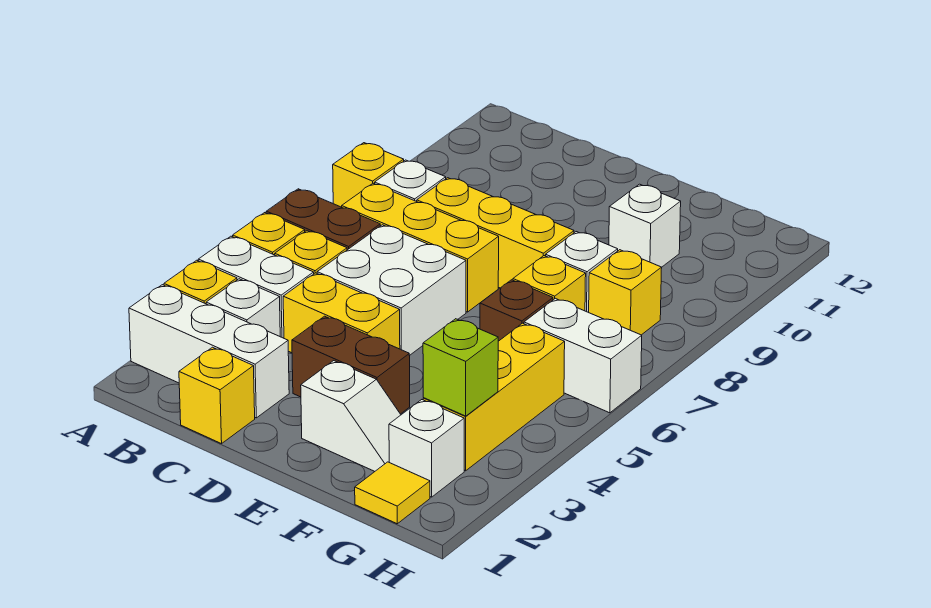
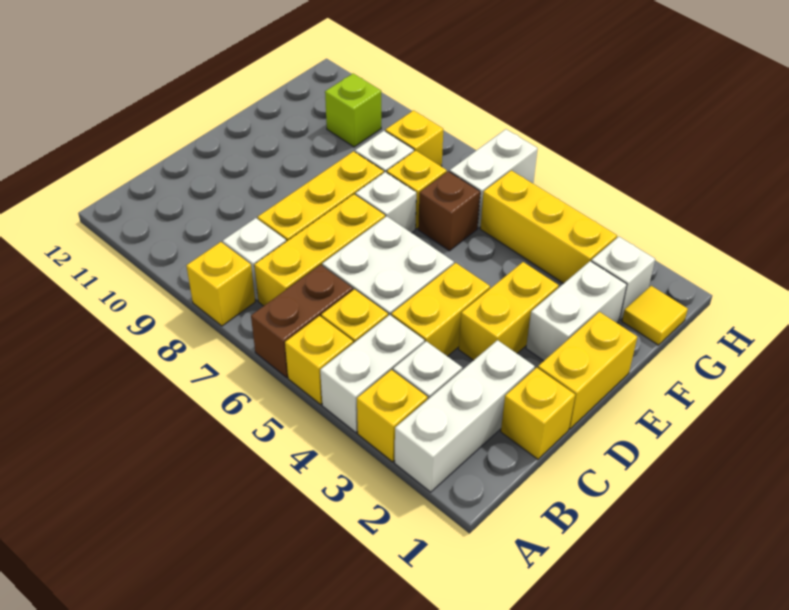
none -> yellow brick D1:E1 level 1
brown brick D3:E3 level 1 -> yellow brick D3:E3 level 1
white slope E2:F2 level 1 top E -> white brick E2:F2 level 1
white brick F10 level 1 -> white brick E7 level 1
lime brick G3 level 2 -> lime brick G10 level 1

